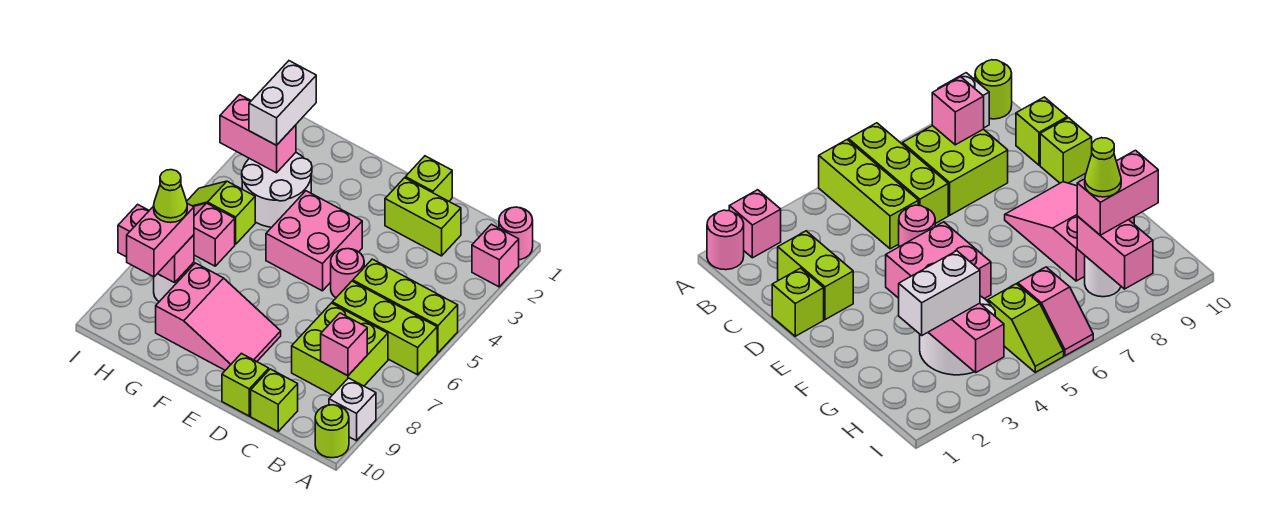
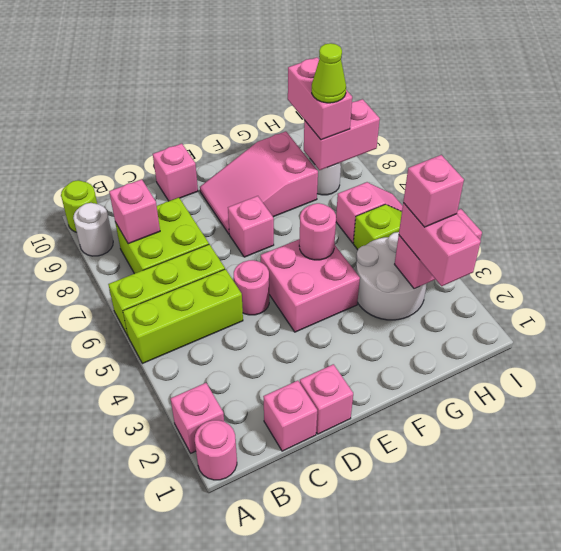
white brick A9 level 1 -> white round brick A9 level 1
none -> pink brick C1 level 1
lime brick C2:D2 level 1 -> none
lime brick C10 level 1 -> none
lime brick D1 level 1 -> pink brick D1 level 1
lime brick D10 level 1 -> pink brick D10 level 1
none -> pink brick E7 level 1
none -> pink round brick F5 level 2
white brick H2:H3 level 3 -> pink brick H2:H3 level 3
none -> pink brick H3 level 4

